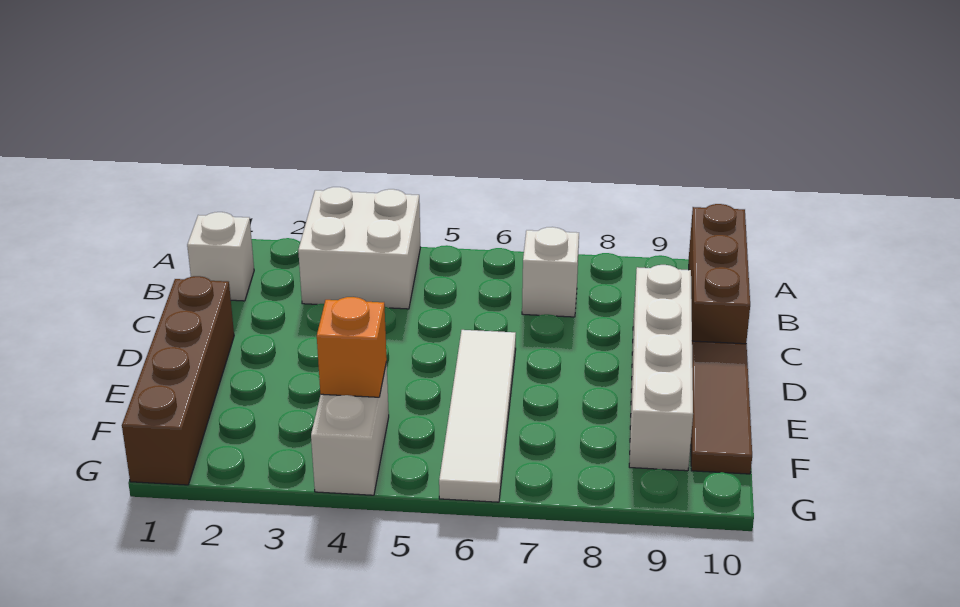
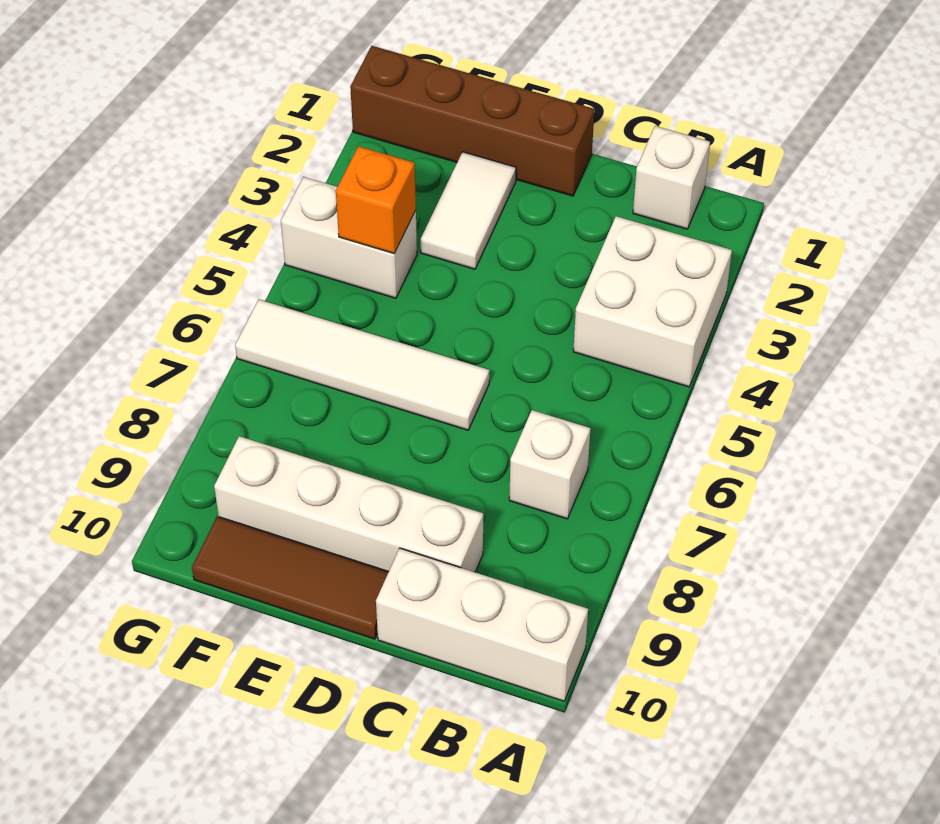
brown brick A10:C10 level 1 -> white brick A10:C10 level 1
none -> white tile E2:E3 level 1

